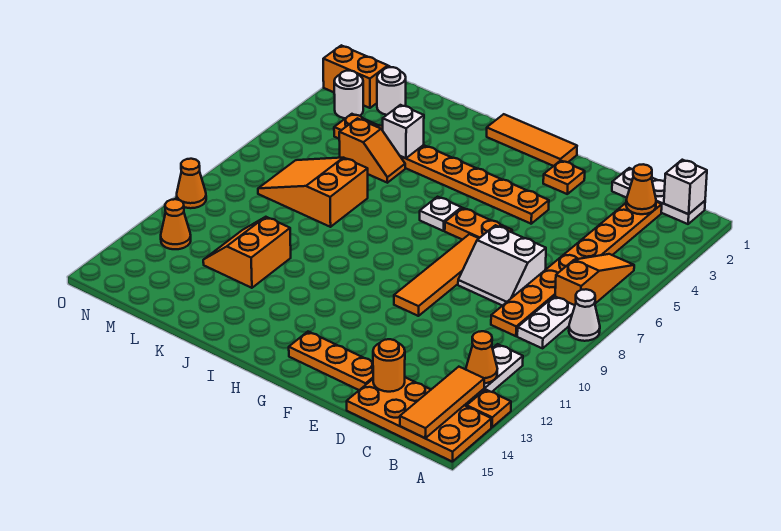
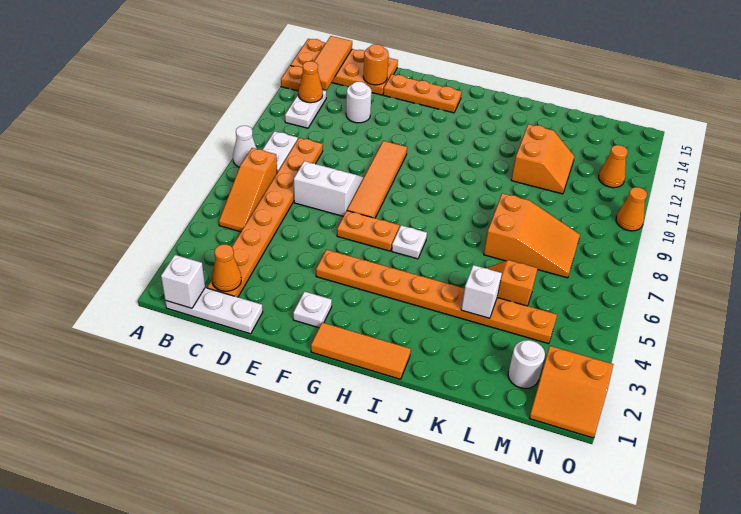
orange plate F2 level 1 -> white plate F2 level 1
white round brick N3 level 1 -> white round brick D12 level 1

